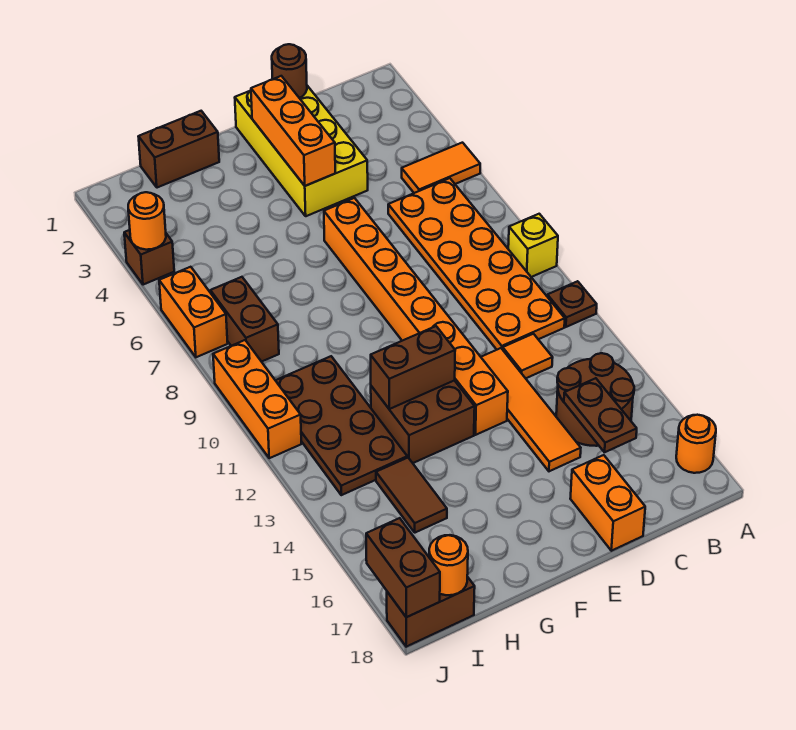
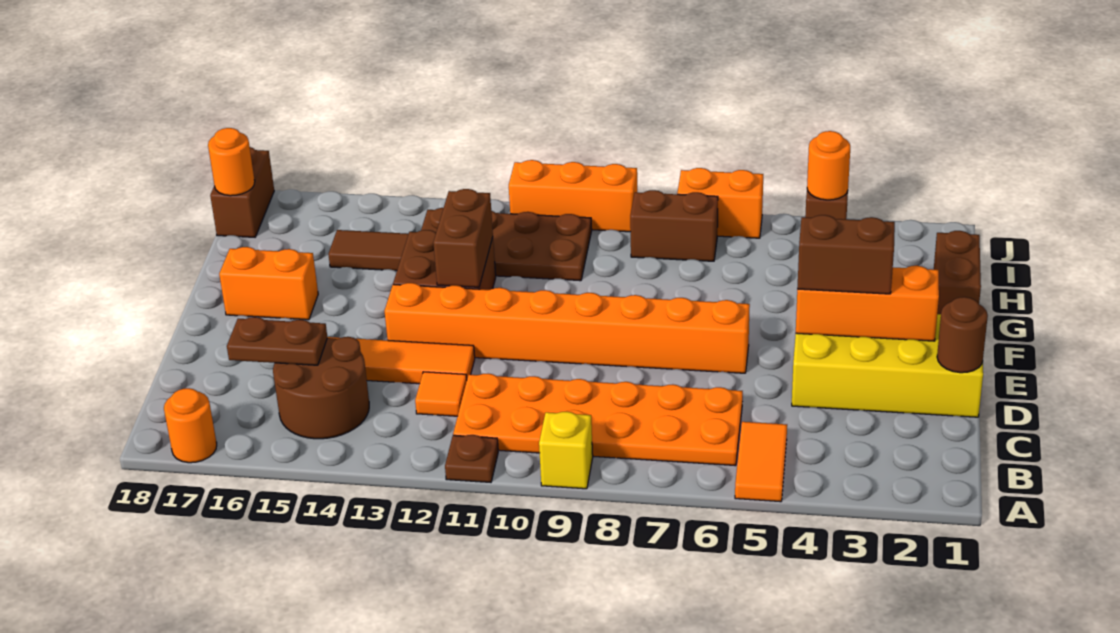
orange brick D17:D18 level 1 -> orange brick F16:F17 level 1
brown brick J17:J18 level 2 -> brown brick E3:E4 level 3

